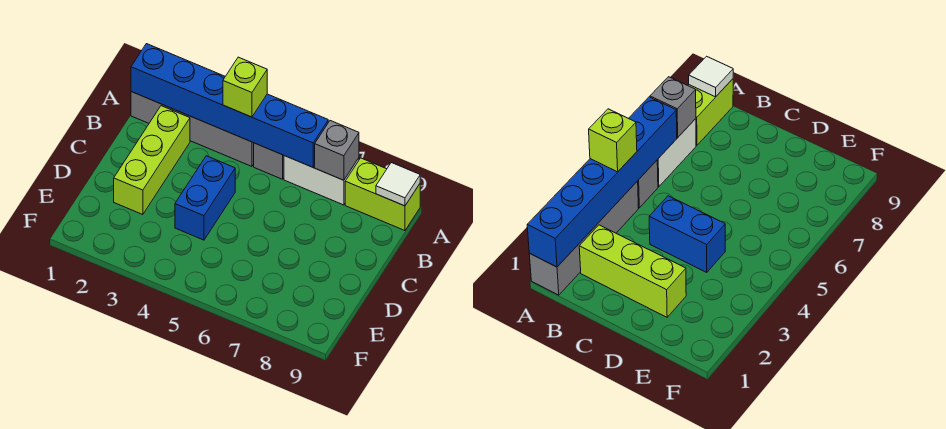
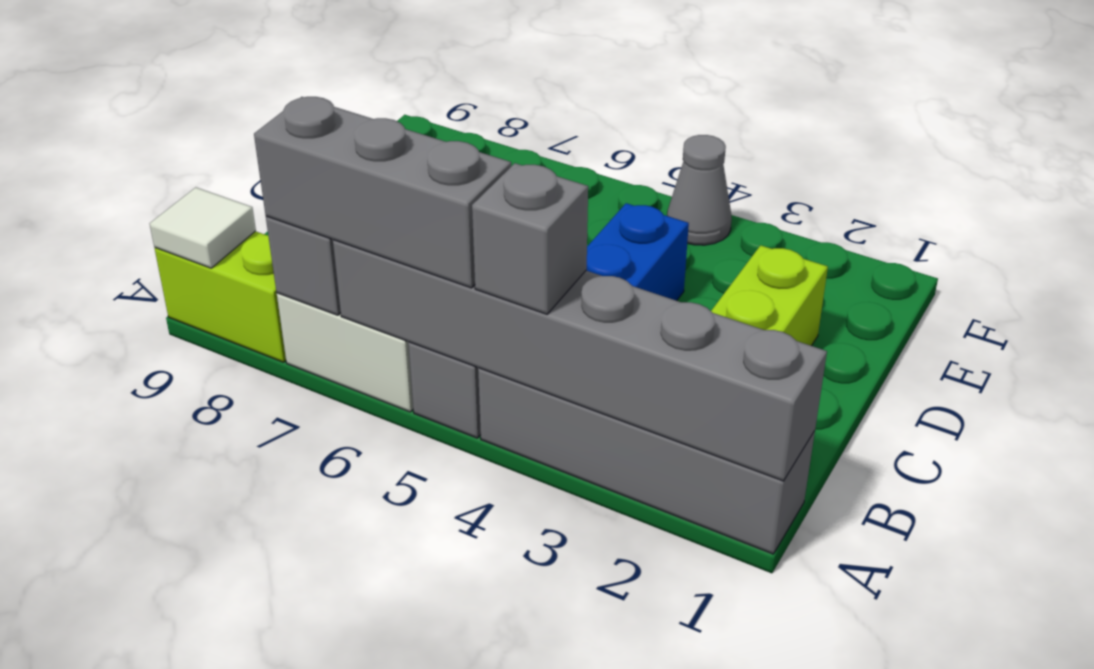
blue brick A1:A6 level 2 -> grey brick A1:A6 level 2
lime brick A4 level 3 -> grey brick A4 level 3
none -> grey brick A5:A7 level 3
none -> grey cone F4 level 1

